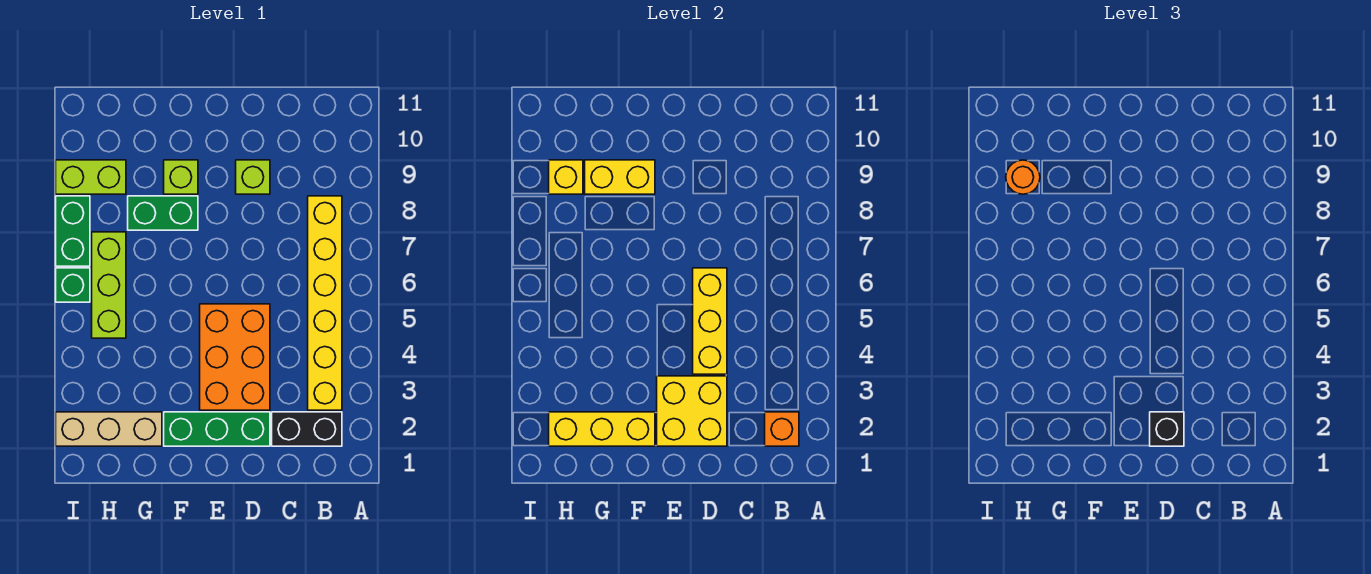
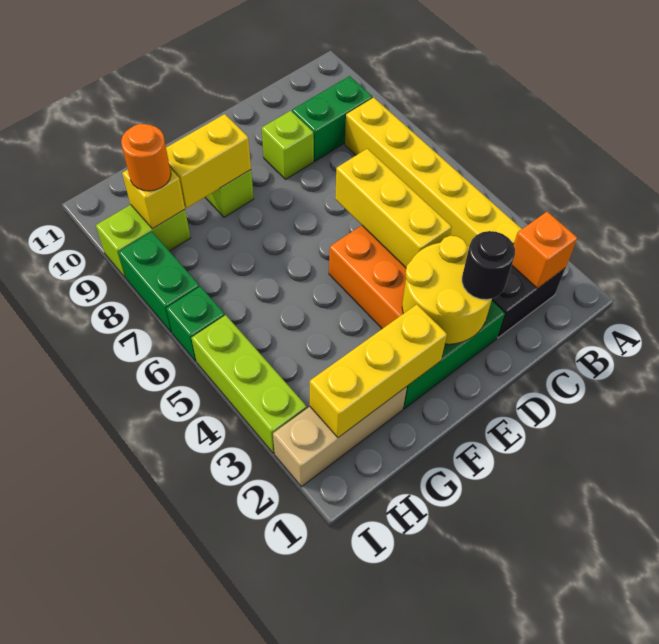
yellow brick D2:E3 level 2 -> yellow round brick D2:E3 level 2
black brick D2 level 3 -> black round brick D2 level 3
green brick F8:G8 level 1 -> green brick B9:C9 level 1
lime brick H5:H7 level 1 -> lime brick I3:I5 level 1

